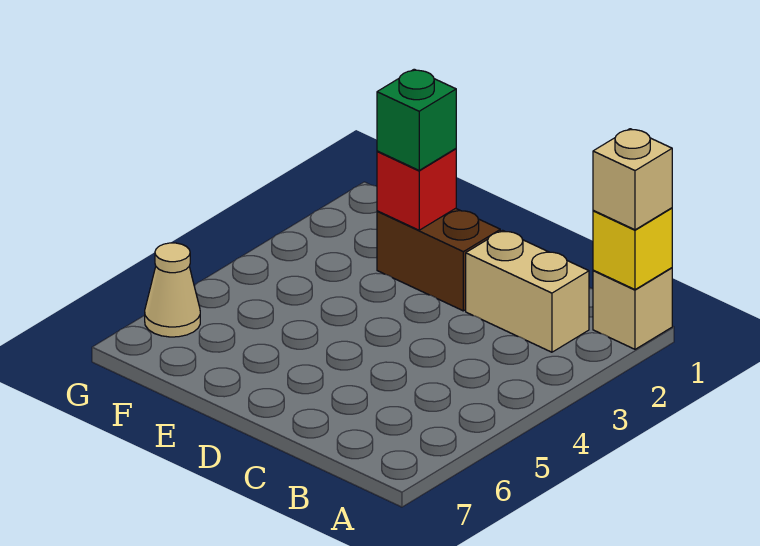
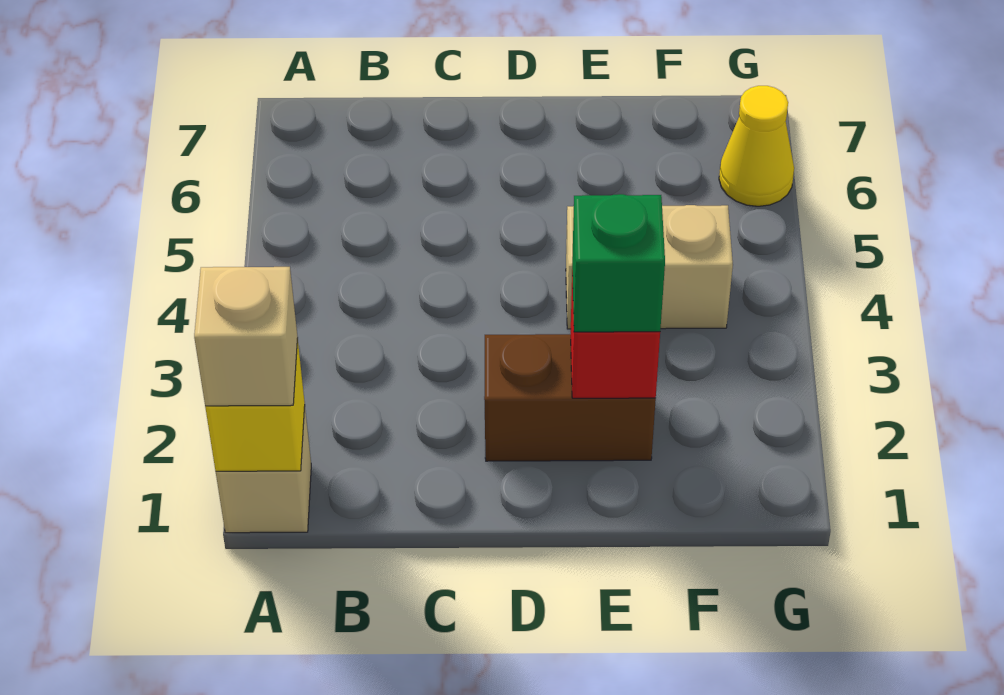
tan brick B2:C2 level 1 -> tan brick E4:F4 level 1
tan cone G6 level 1 -> yellow cone G6 level 1

